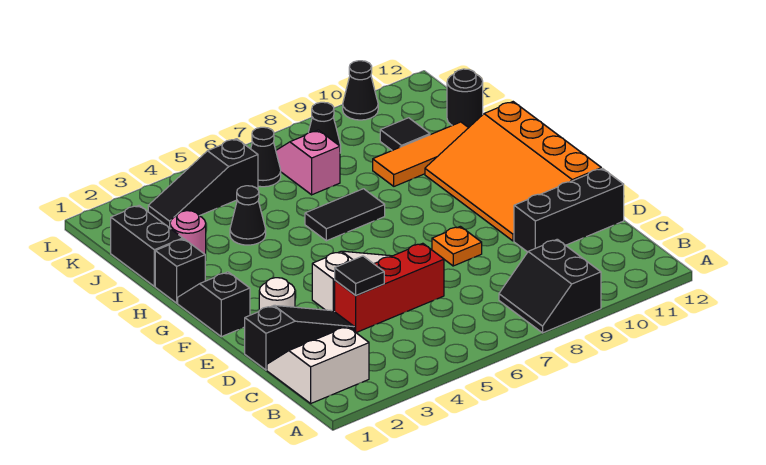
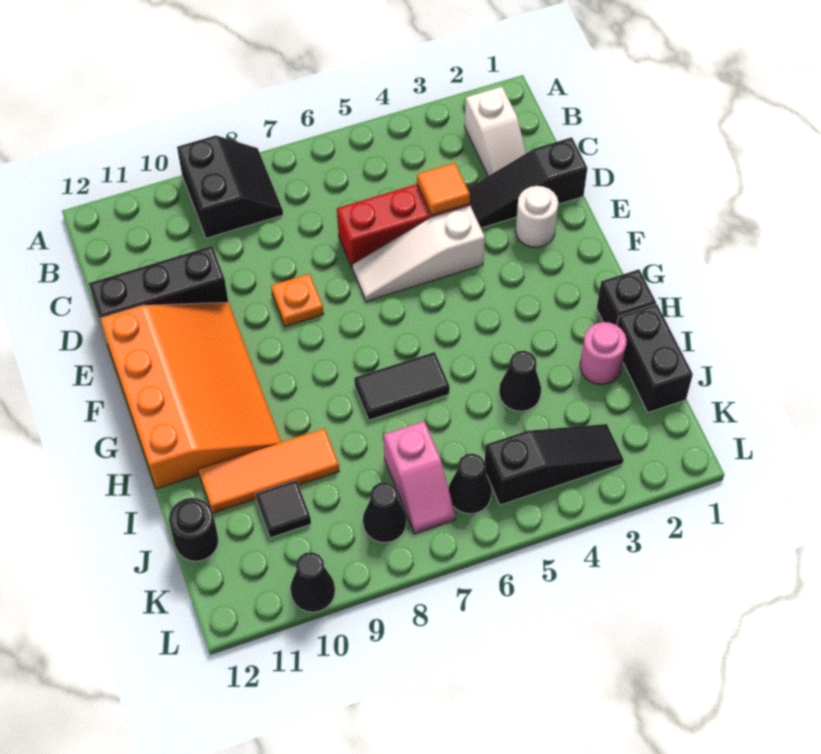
white slope B1:C2 level 1 top B -> white slope B2:C2 level 1 top B
black tile D4 level 2 -> orange tile D4 level 2
black slope F1:G1 level 1 top F -> none

